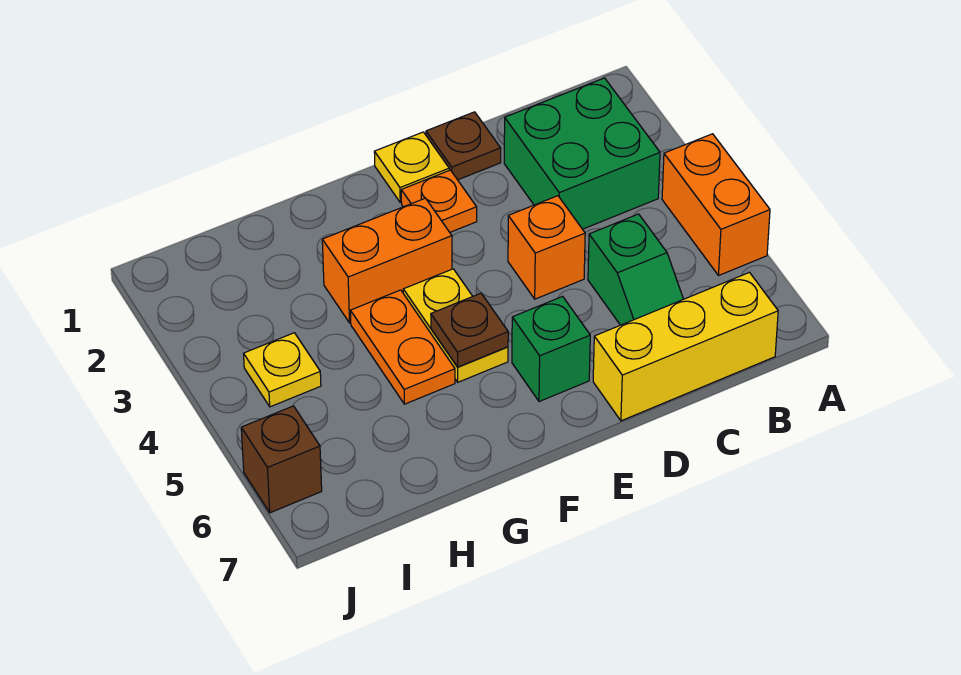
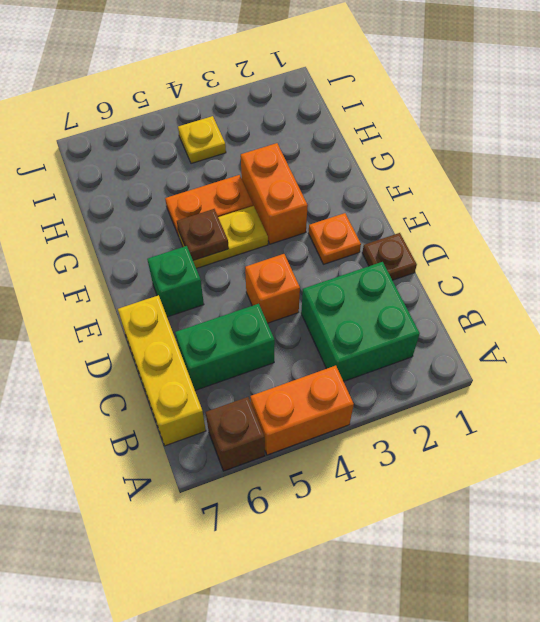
green slope C5:C6 level 1 top 5 -> green brick C5:C6 level 1
yellow plate E1 level 1 -> none
brown brick J6 level 1 -> brown brick A6 level 1

